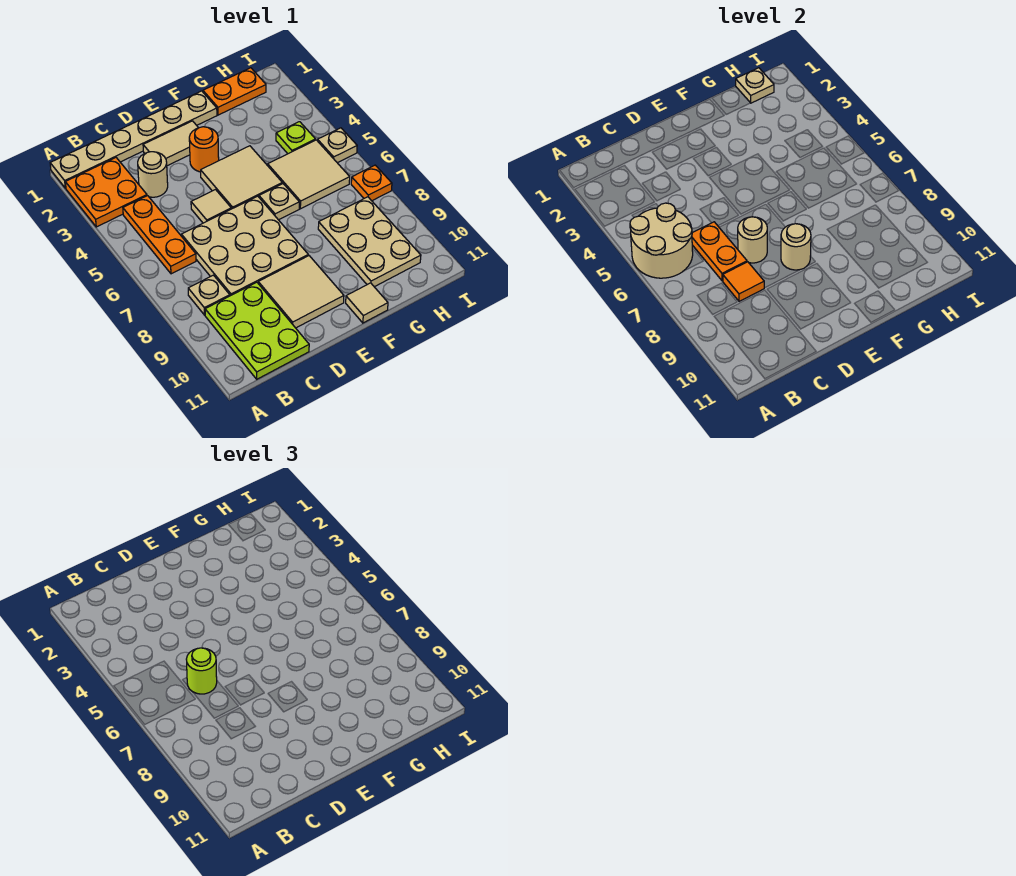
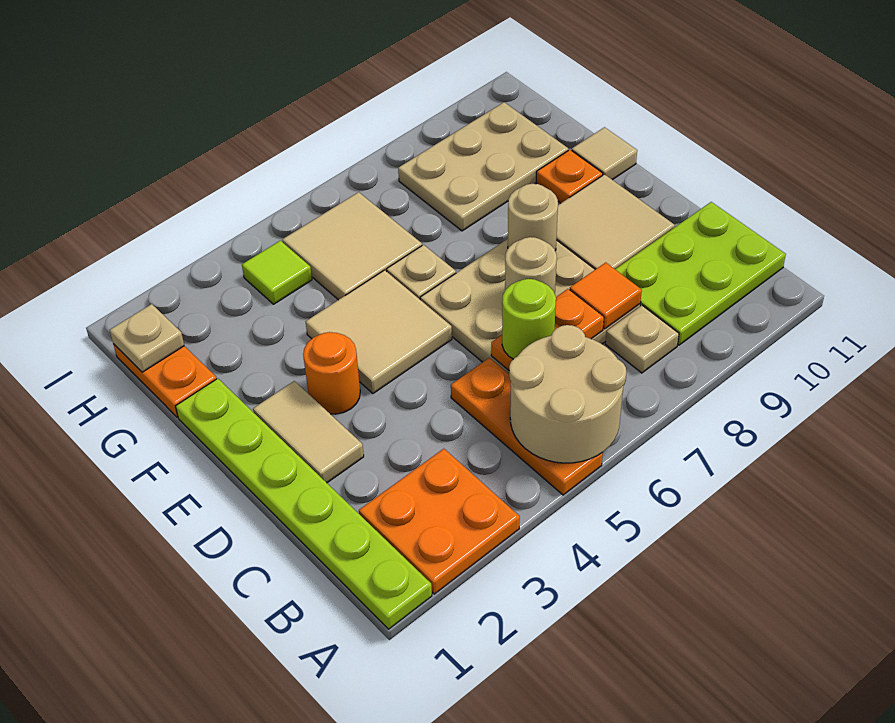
tan plate A1:F1 level 1 -> lime plate A1:F1 level 1
orange plate B4:B6 level 1 -> orange plate A5:C5 level 1
tan round brick C3 level 1 -> none
tan tile D5 level 1 -> none
lime plate H4 level 1 -> lime tile H4 level 1
tan plate I5 level 1 -> none
orange plate I7 level 1 -> orange plate F10 level 1

